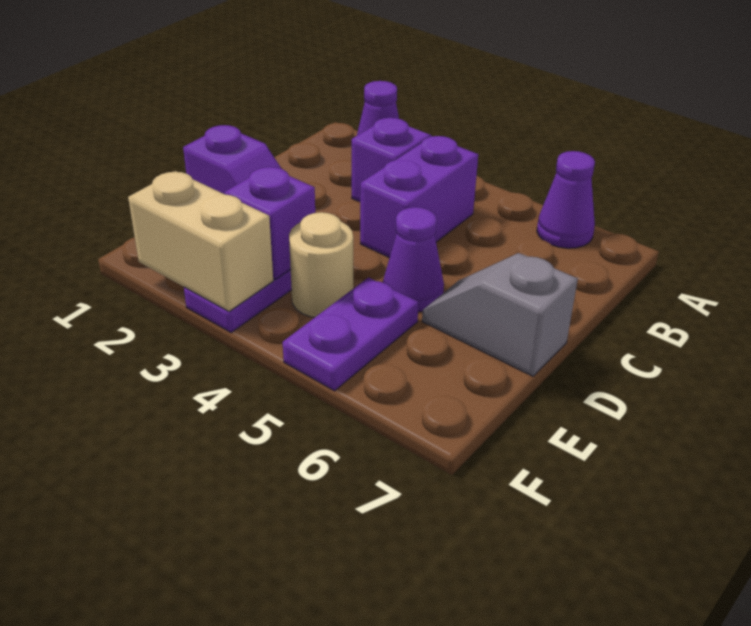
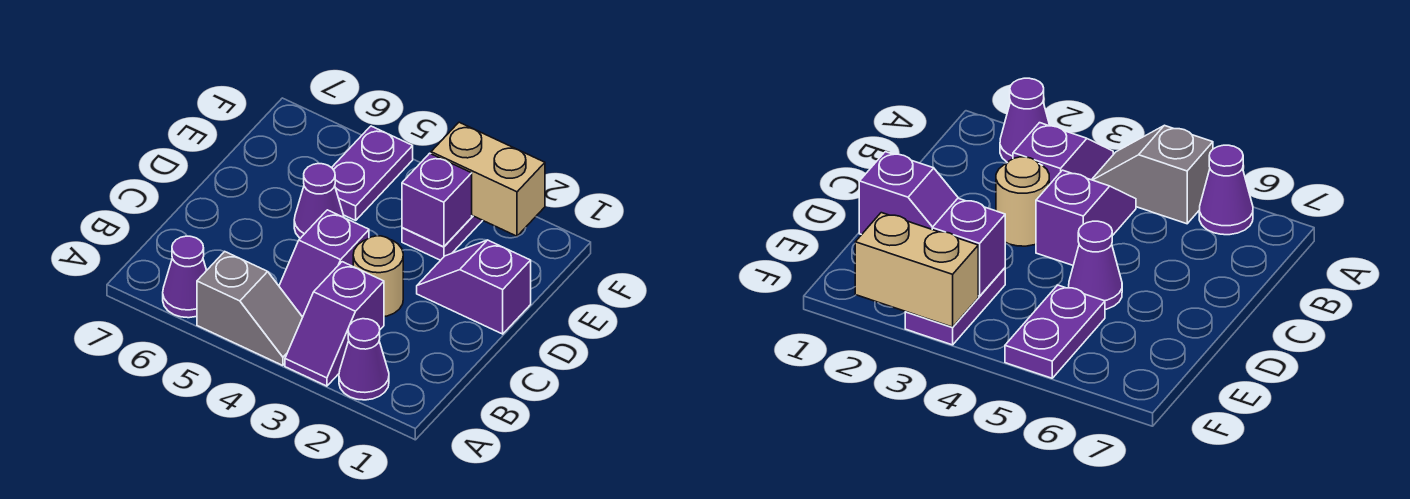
purple brick B4:C4 level 1 -> purple slope B4:C4 level 1 top C
grey slope D6:D7 level 1 top 7 -> grey slope A4:A5 level 1 top 5
tan round brick E4 level 1 -> tan round brick C3 level 1

